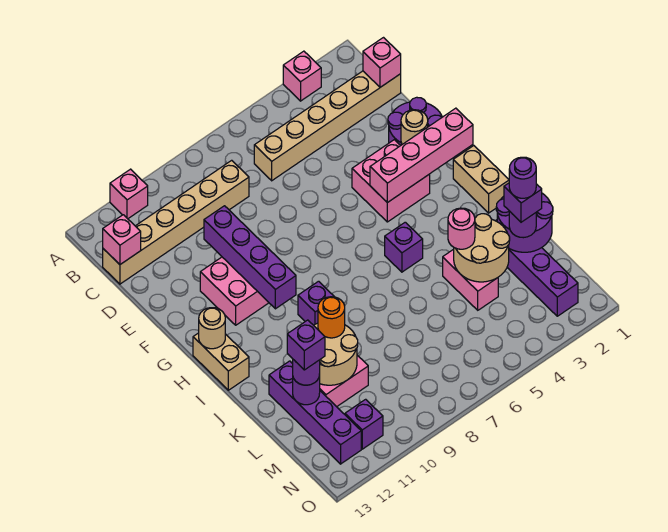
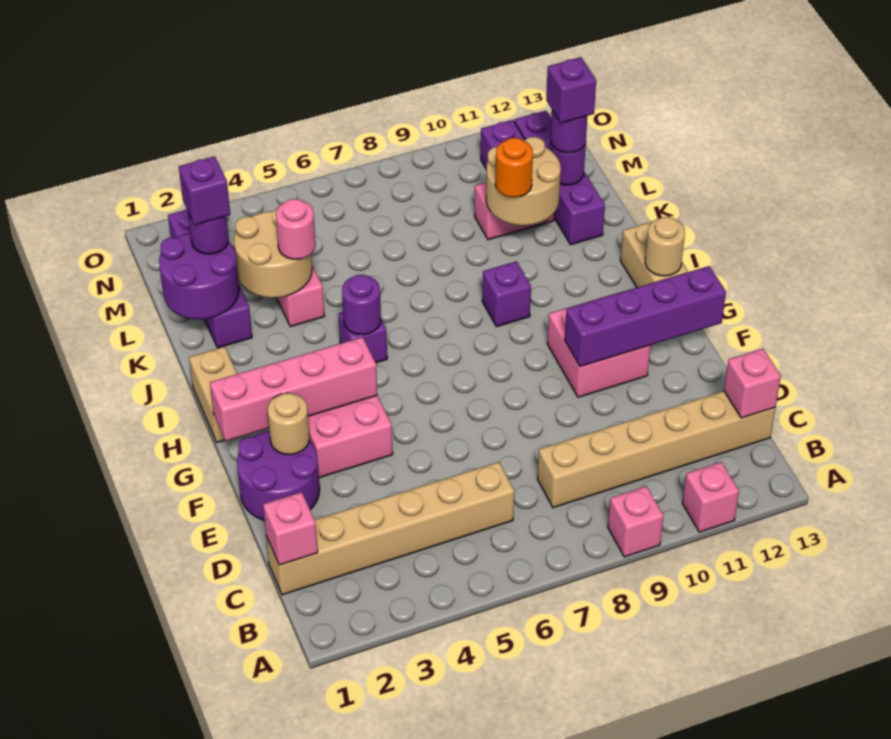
pink brick A3 level 1 -> pink brick A9 level 1
purple brick E10:H10 level 2 -> purple brick F10:F13 level 2
purple round brick L2 level 5 -> purple round brick I5 level 2

